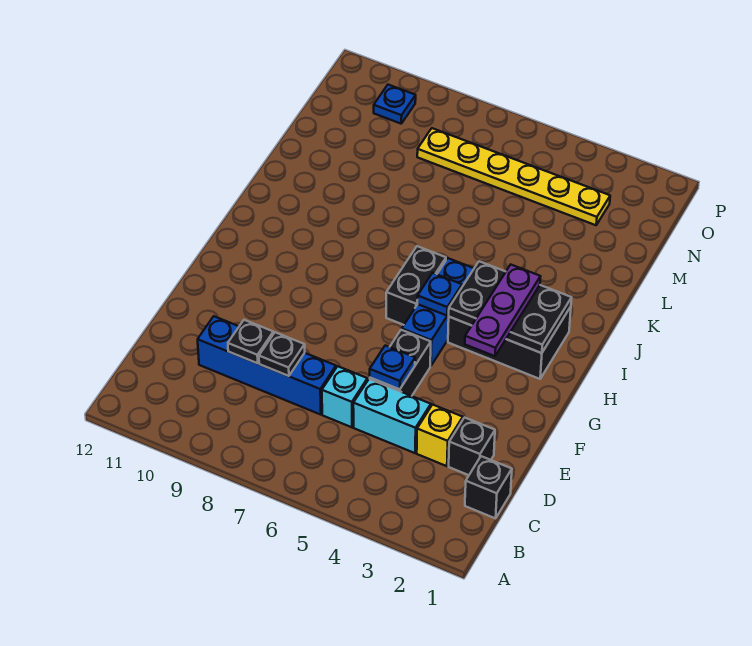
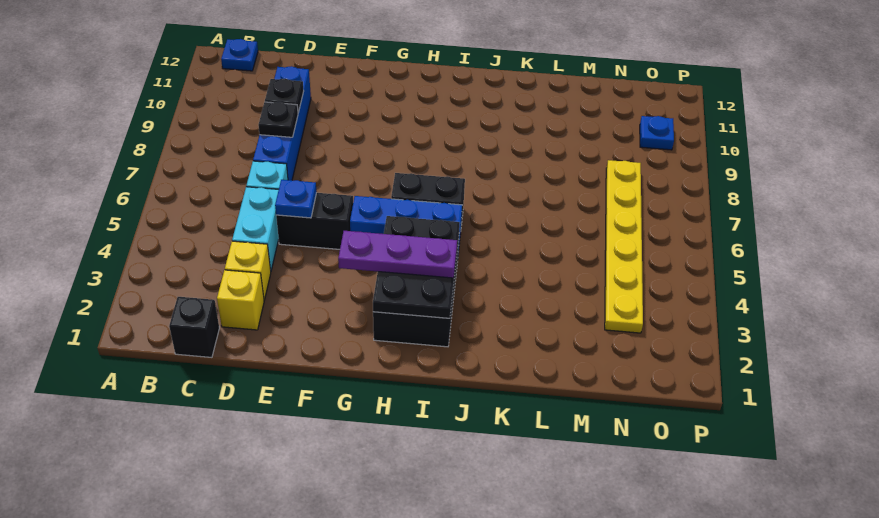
black brick D2 level 1 -> yellow brick D2 level 1
blue plate H5 level 2 -> blue plate B12 level 1

